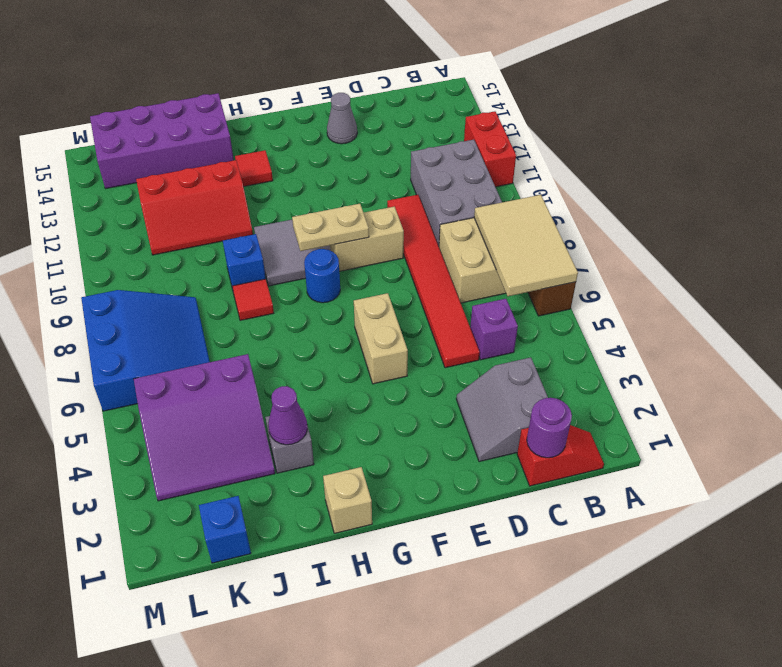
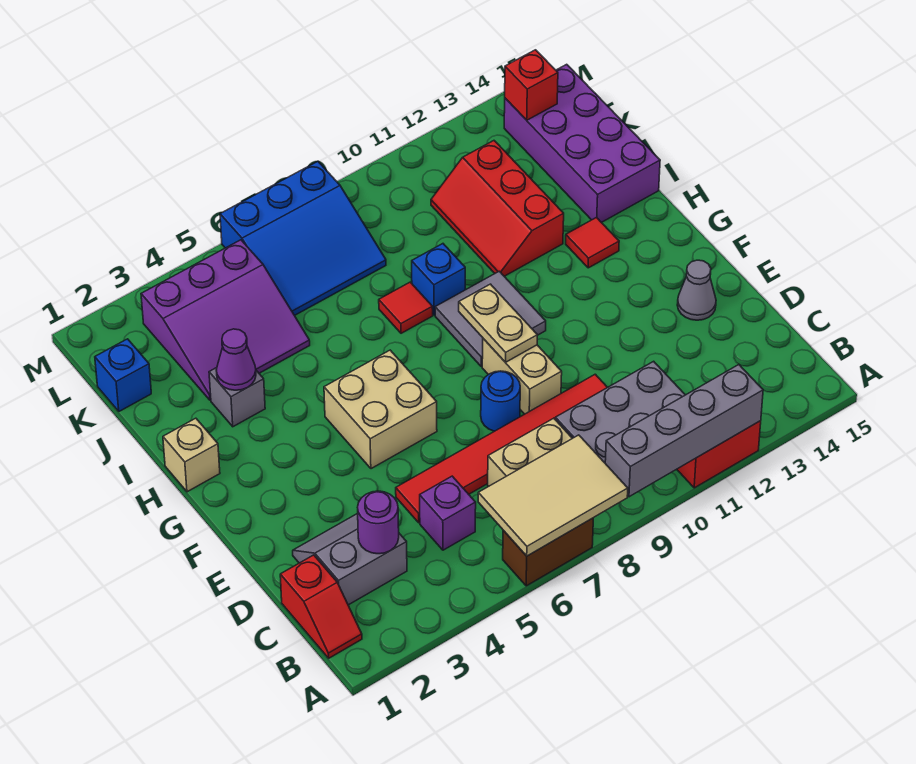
none -> grey brick A9:A12 level 2
purple round brick C1 level 2 -> purple round brick C3 level 2
tan brick F5:F6 level 1 -> tan brick F5:G6 level 1
blue round brick G8 level 1 -> blue round brick E8 level 1
purple slope J3:L5 level 1 top 5 -> purple slope J3:L5 level 1 top L
none -> red brick L14 level 2

